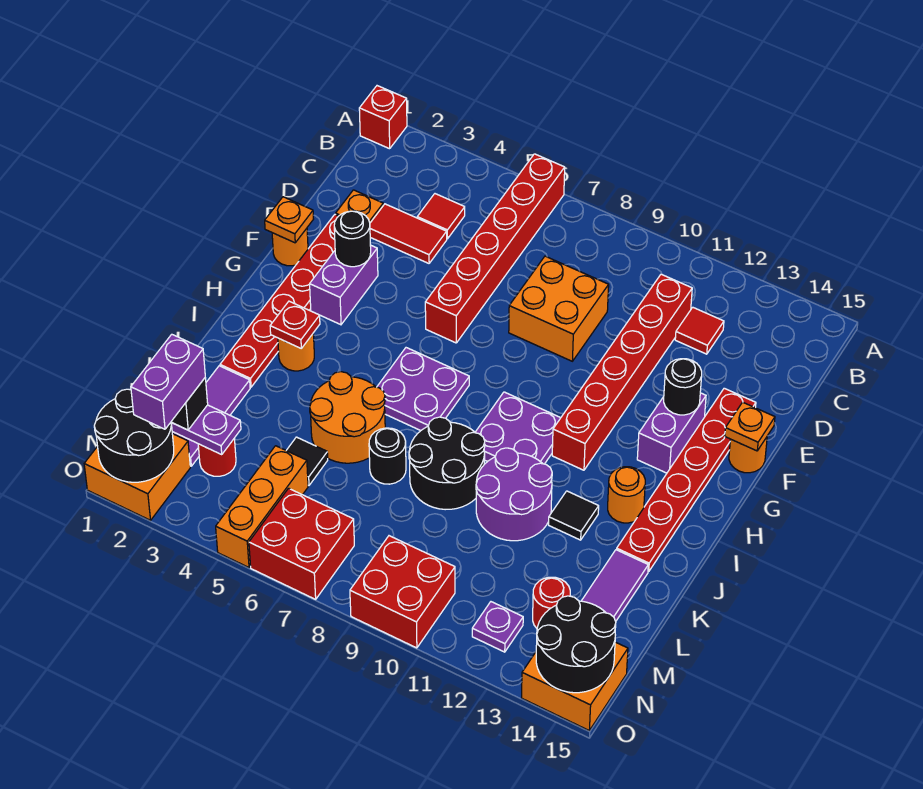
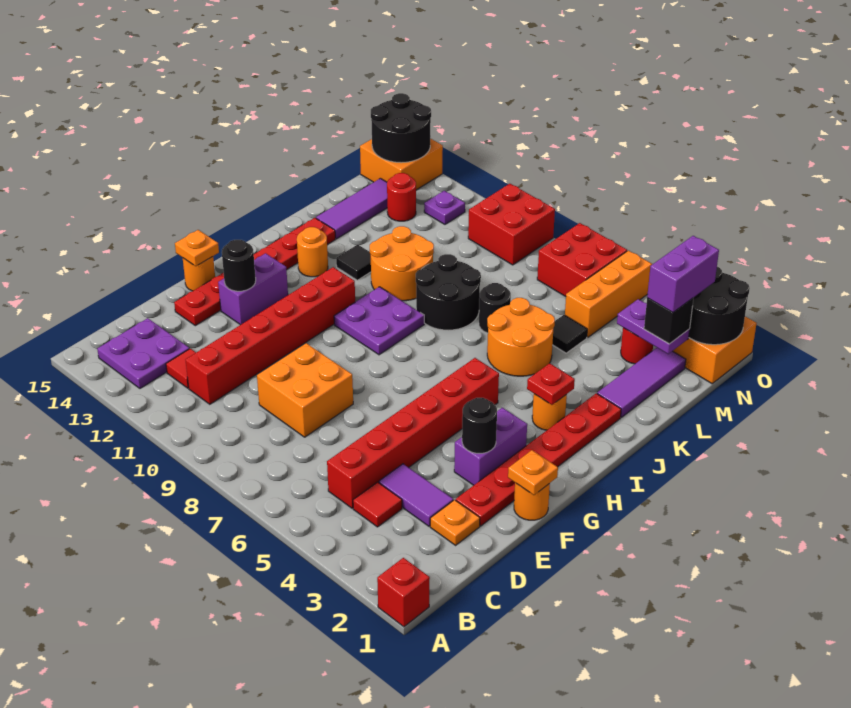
red brick A6:F6 level 1 -> red brick C5:H5 level 1
red tile D3:D4 level 1 -> purple tile D3:D4 level 1
purple plate H6:I7 level 1 -> purple plate B13:C14 level 1
purple round brick J10:K11 level 1 -> orange round brick J10:K11 level 1

